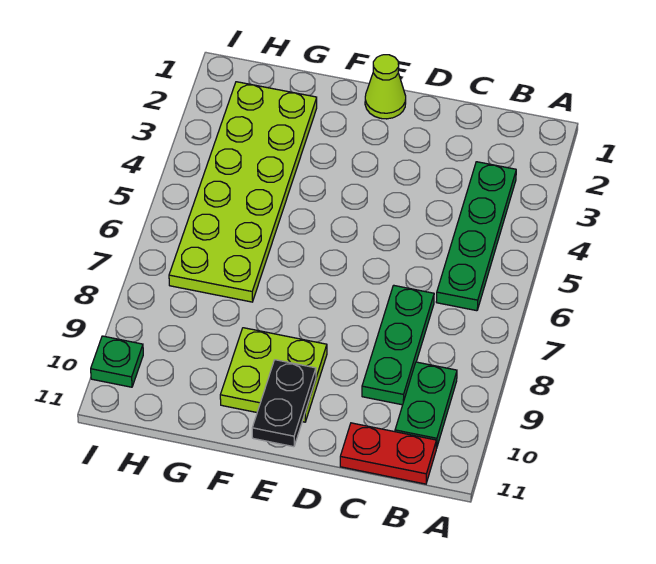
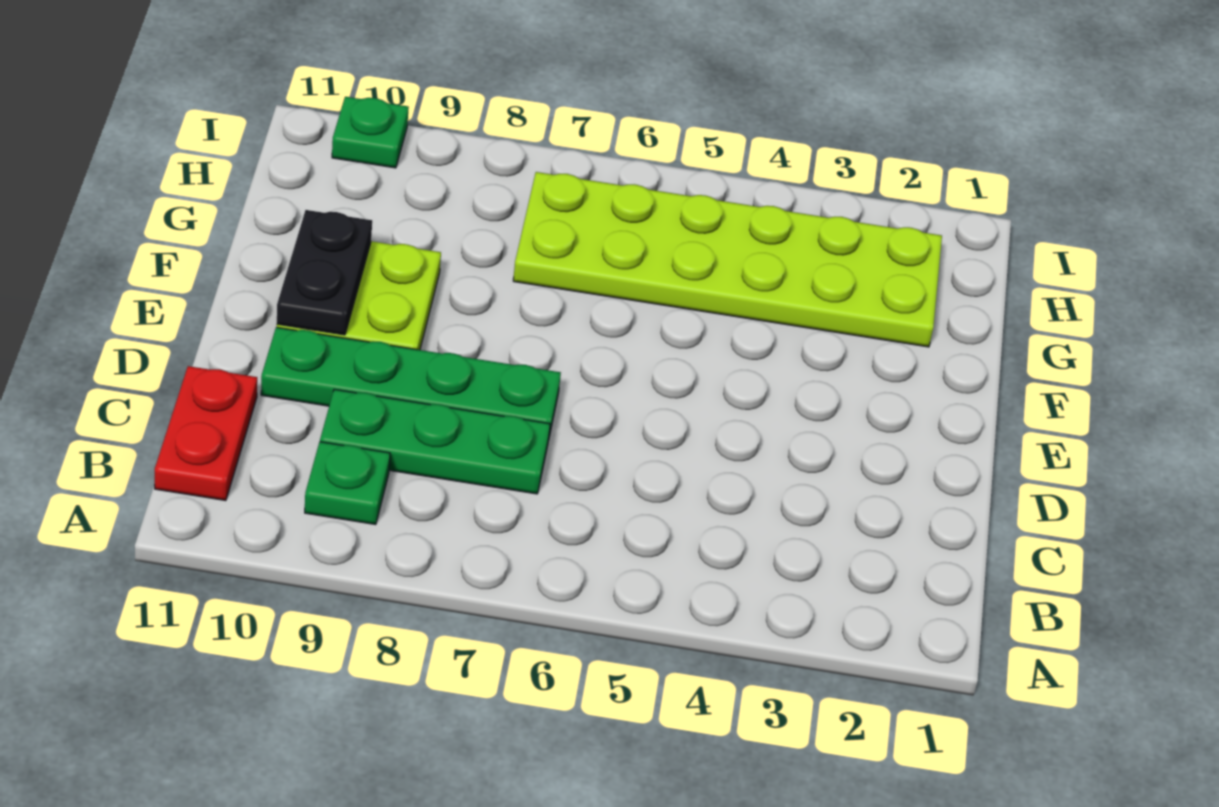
green plate B3:B6 level 1 -> green plate D7:D10 level 1
green plate B9:B10 level 1 -> green plate B9 level 1
lime cone E1 level 1 -> none
black plate E10:E11 level 2 -> black plate E10:F10 level 2

